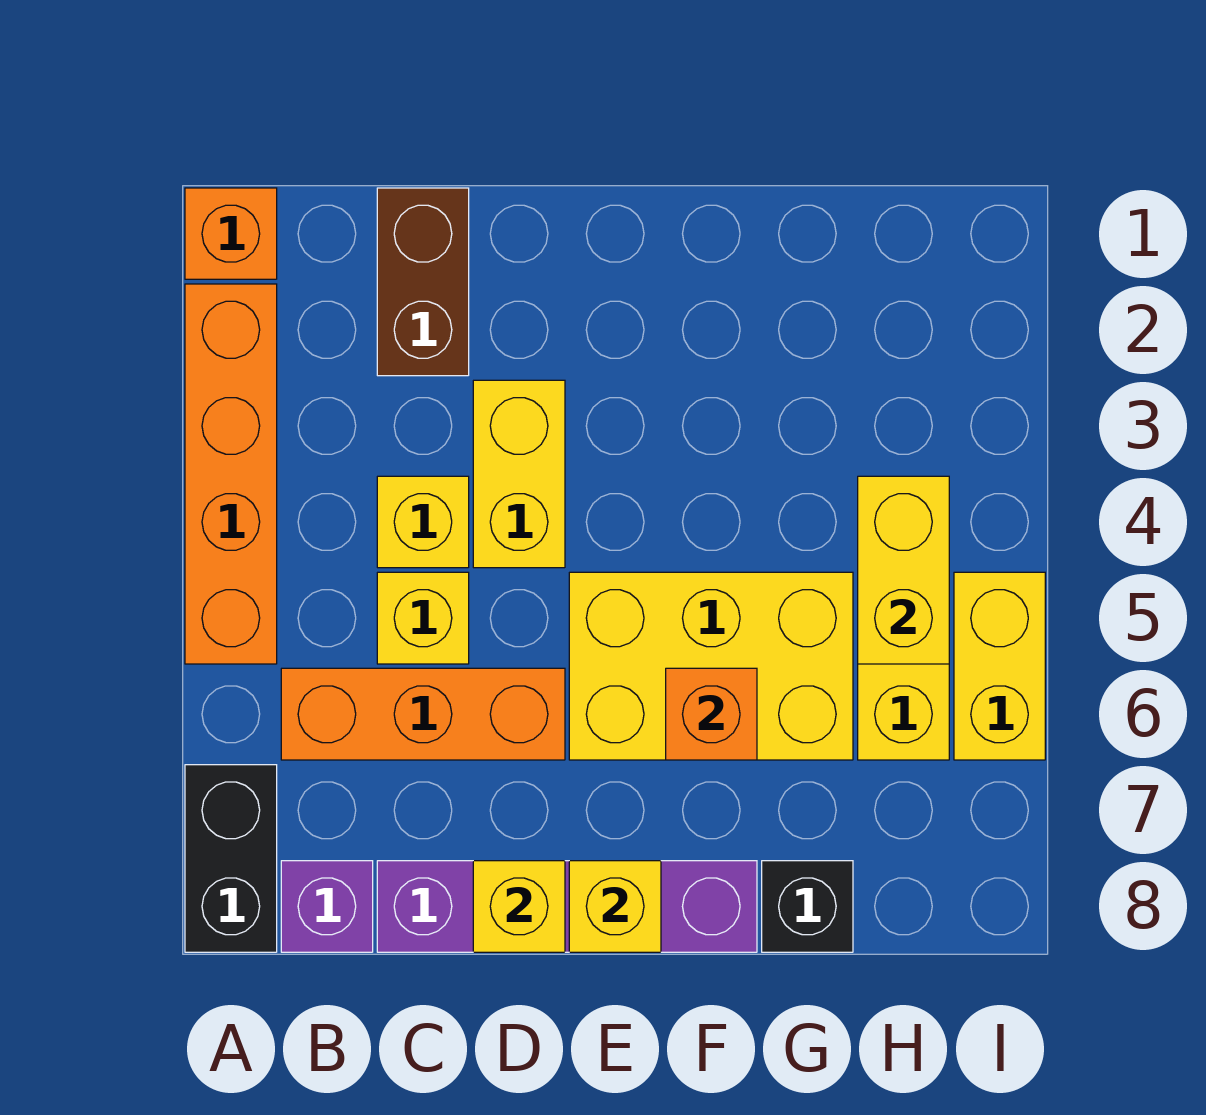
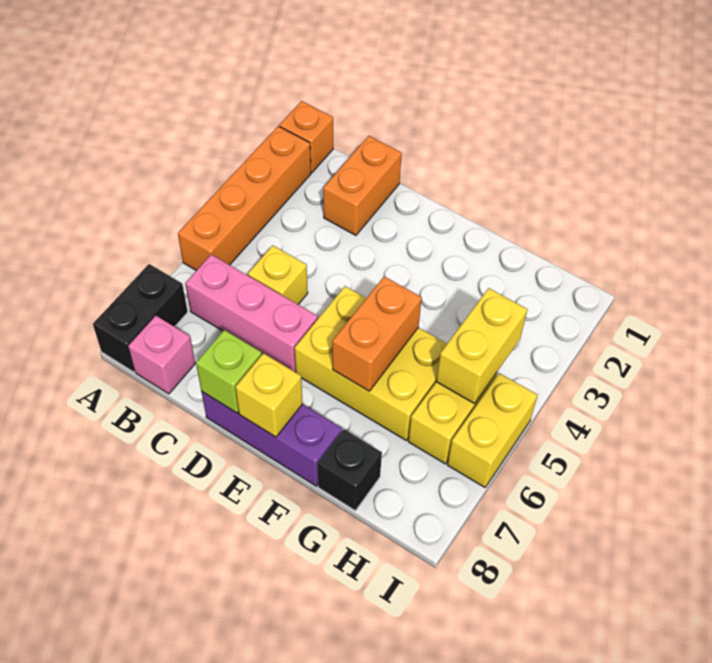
orange brick B6:D6 level 1 -> pink brick B6:D6 level 1
purple brick B8 level 1 -> pink brick B8 level 1
brown brick C1:C2 level 1 -> orange brick C1:C2 level 1
yellow brick C4 level 1 -> none
purple brick C8:F8 level 1 -> purple brick D8:F8 level 1
yellow brick D3:D4 level 1 -> none
yellow brick D8 level 2 -> lime brick D8 level 2
orange brick F6 level 2 -> orange brick F5:F6 level 2

